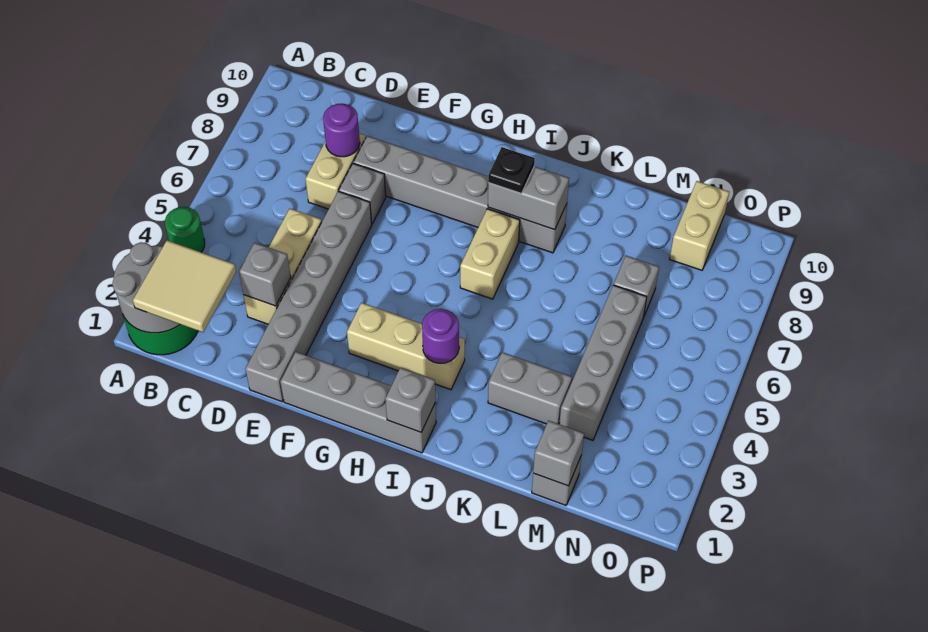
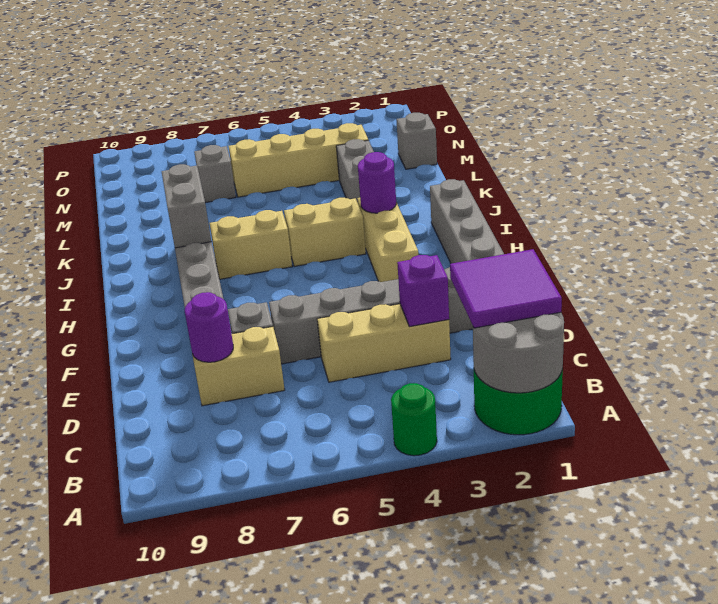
tan tile B1:C2 level 3 -> purple tile B1:C2 level 3
grey brick D3 level 2 -> purple brick D3 level 2
grey brick I1 level 2 -> none
black plate I8 level 3 -> none
grey brick M1 level 2 -> none
grey brick M3:M6 level 1 -> tan brick M3:M6 level 1
tan brick N9:N10 level 1 -> tan brick I4:I5 level 1

